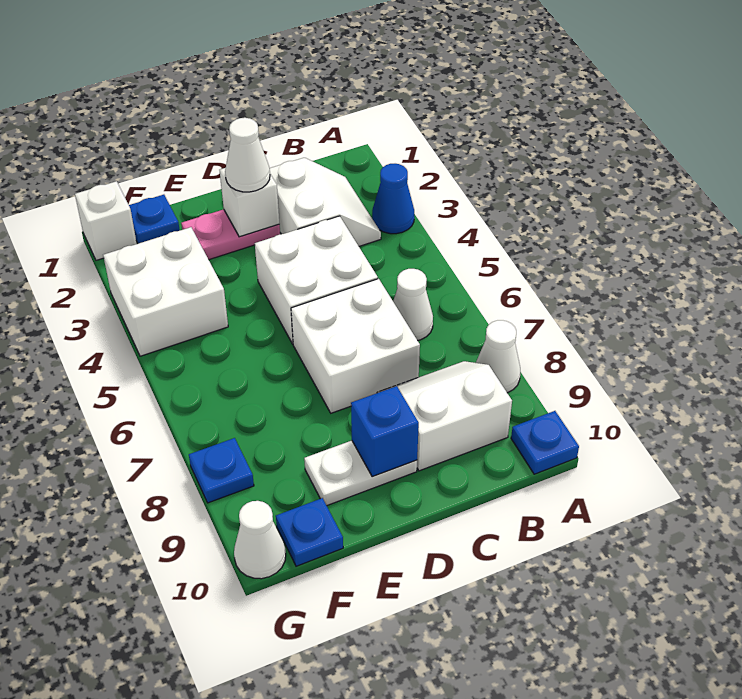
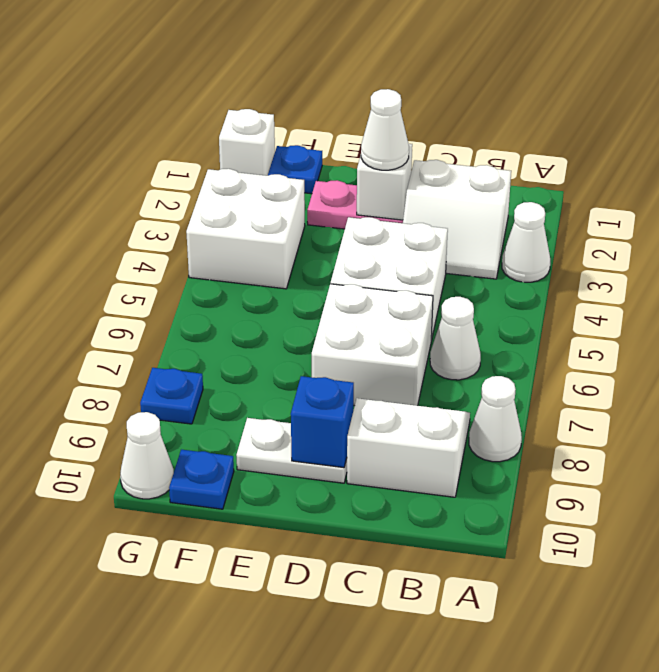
blue cone A3 level 1 -> white cone A3 level 1
blue plate A10 level 1 -> none
white slope B2:C3 level 1 top C -> white slope B2:C3 level 1 top 2

